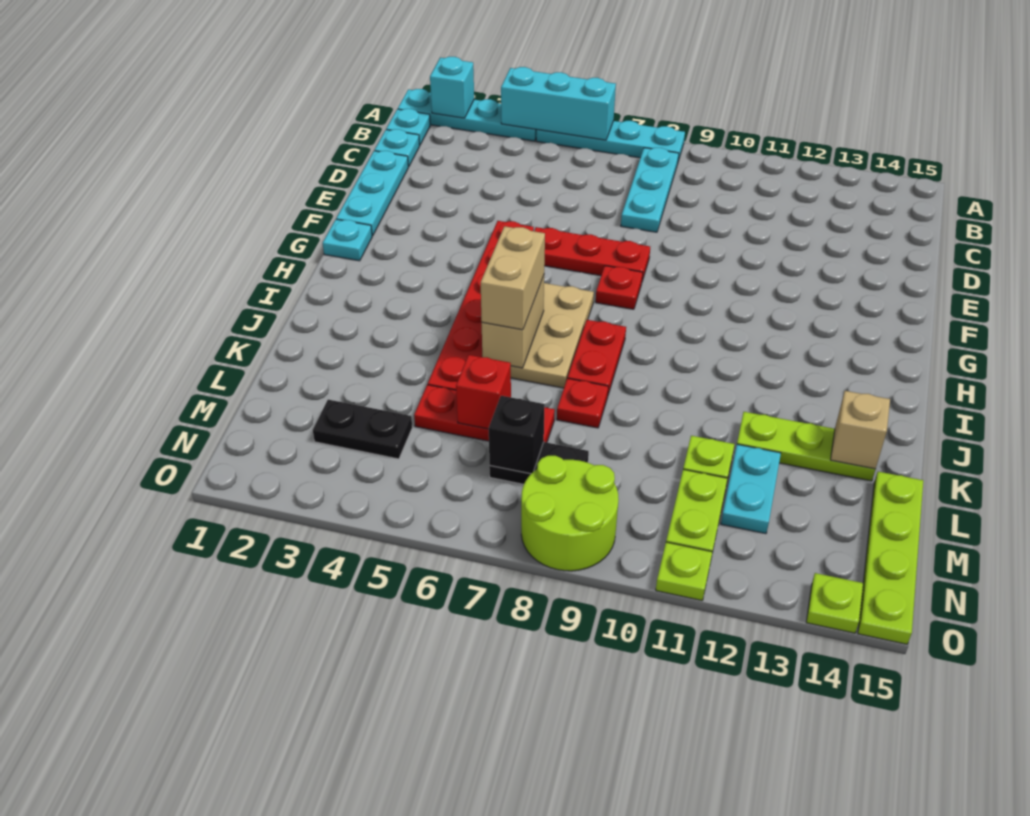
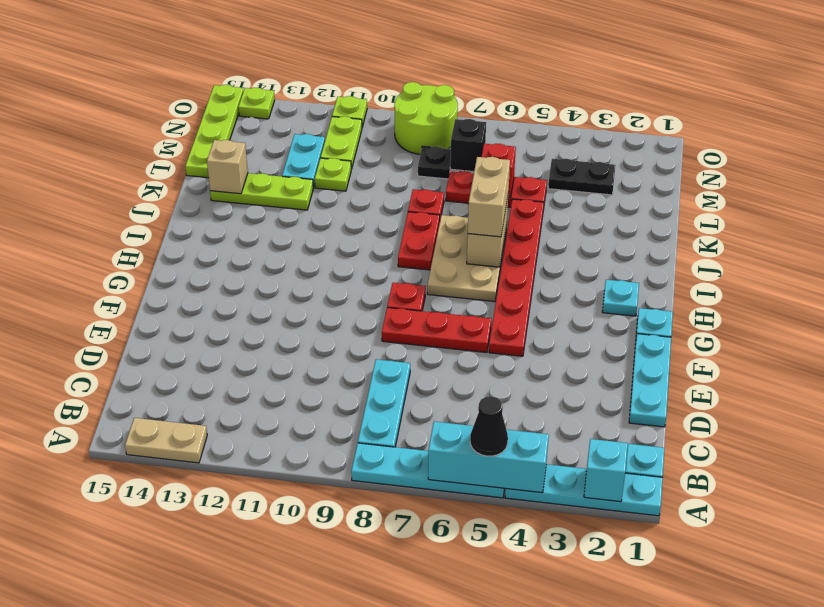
none -> black cone A5 level 3
none -> tan plate A13:A14 level 1
cyan plate C1 level 1 -> cyan plate H2 level 1

